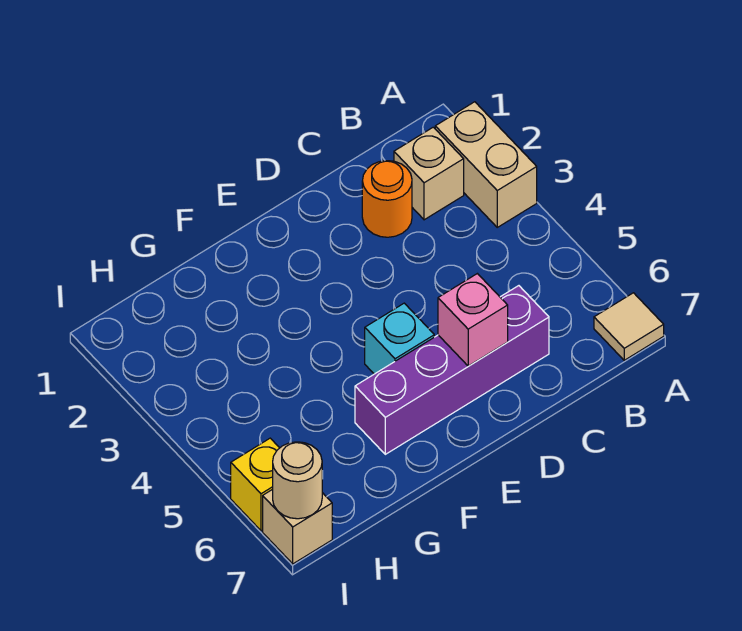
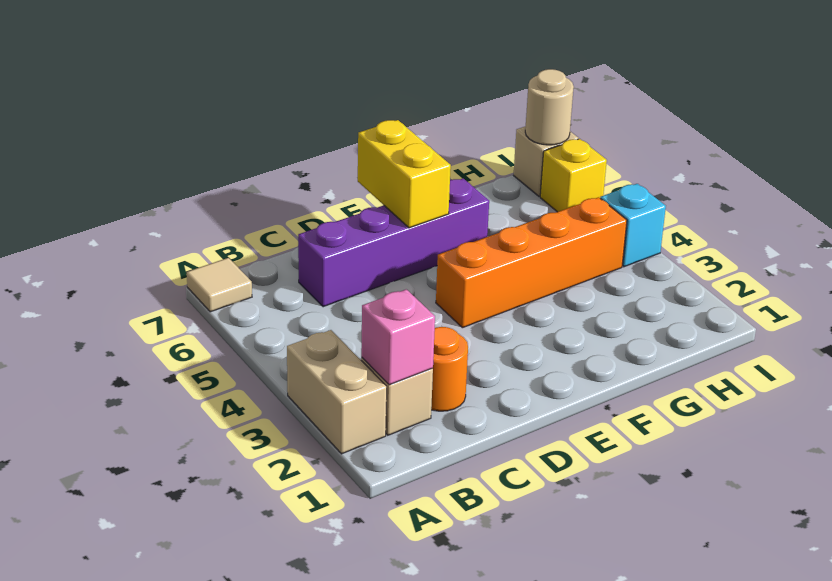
pink brick D6 level 2 -> pink brick B2 level 2
none -> orange brick E4:H4 level 1
cyan brick E5 level 1 -> cyan brick I4 level 1
none -> yellow brick E6:E7 level 2

